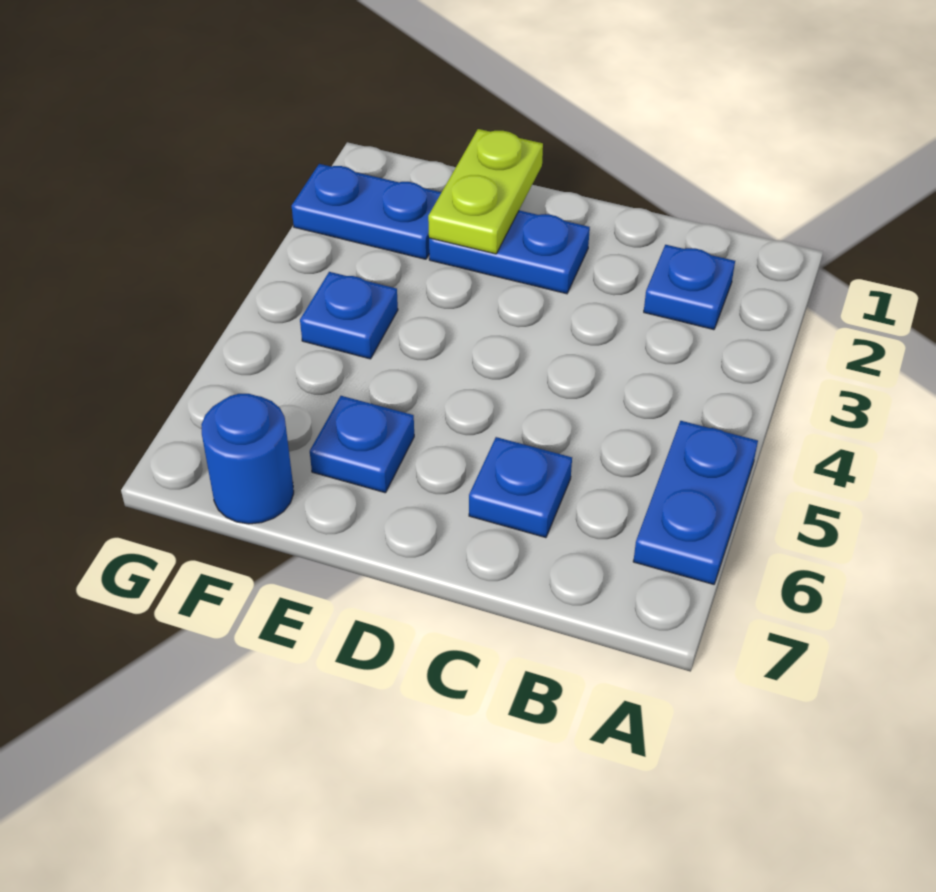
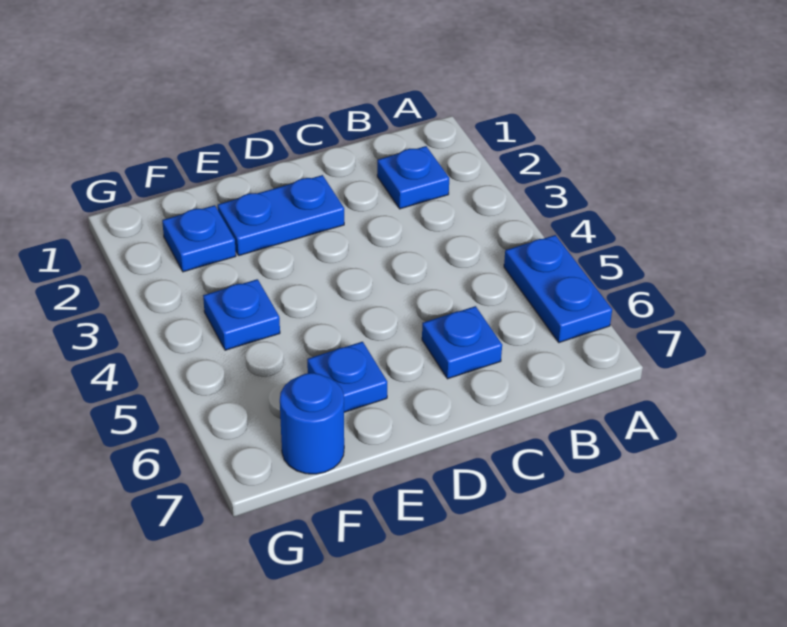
lime plate E1:E2 level 2 -> none
blue plate F2:G2 level 1 -> blue plate F2 level 1

